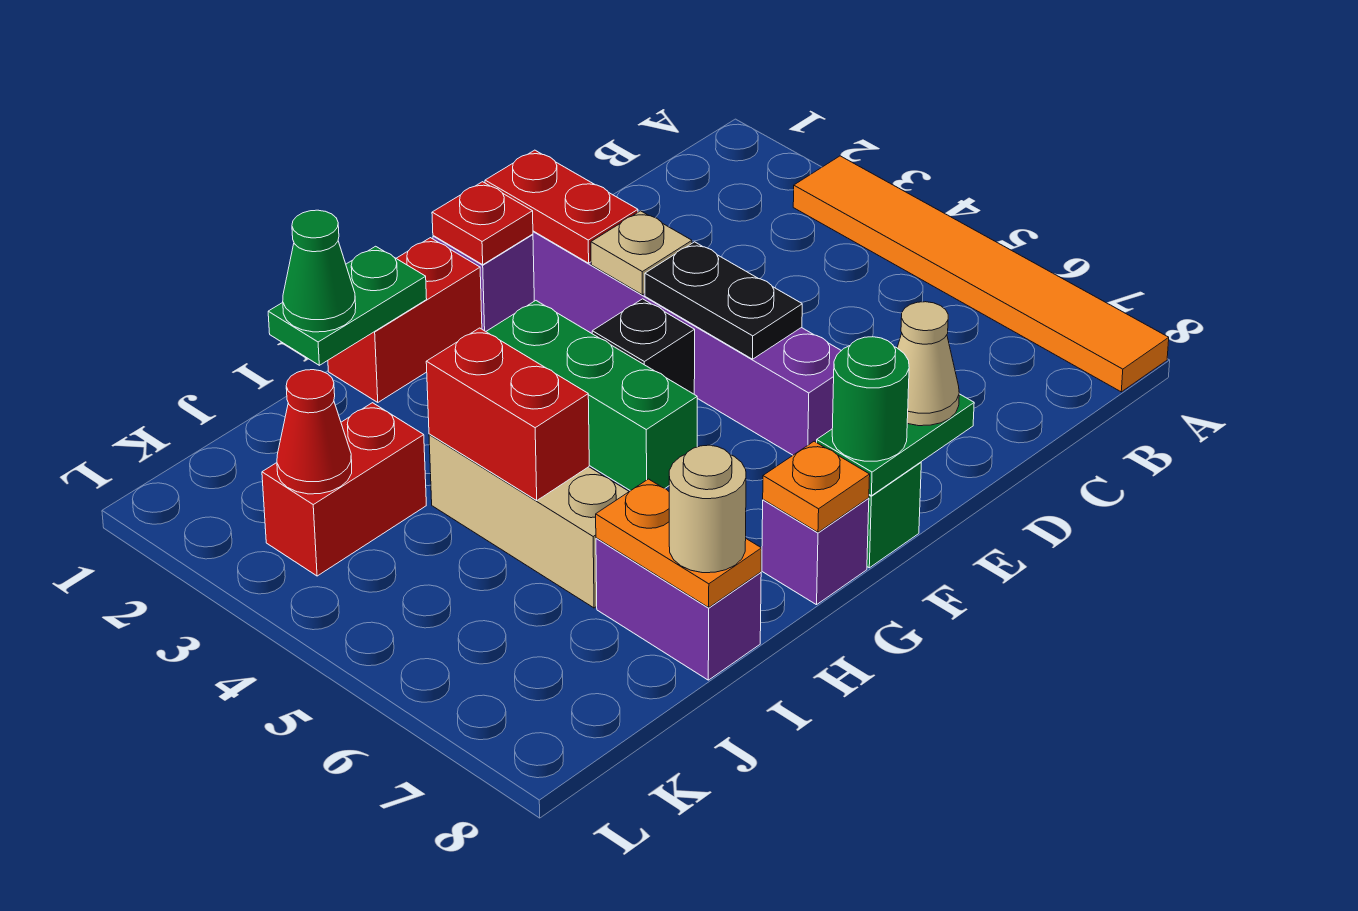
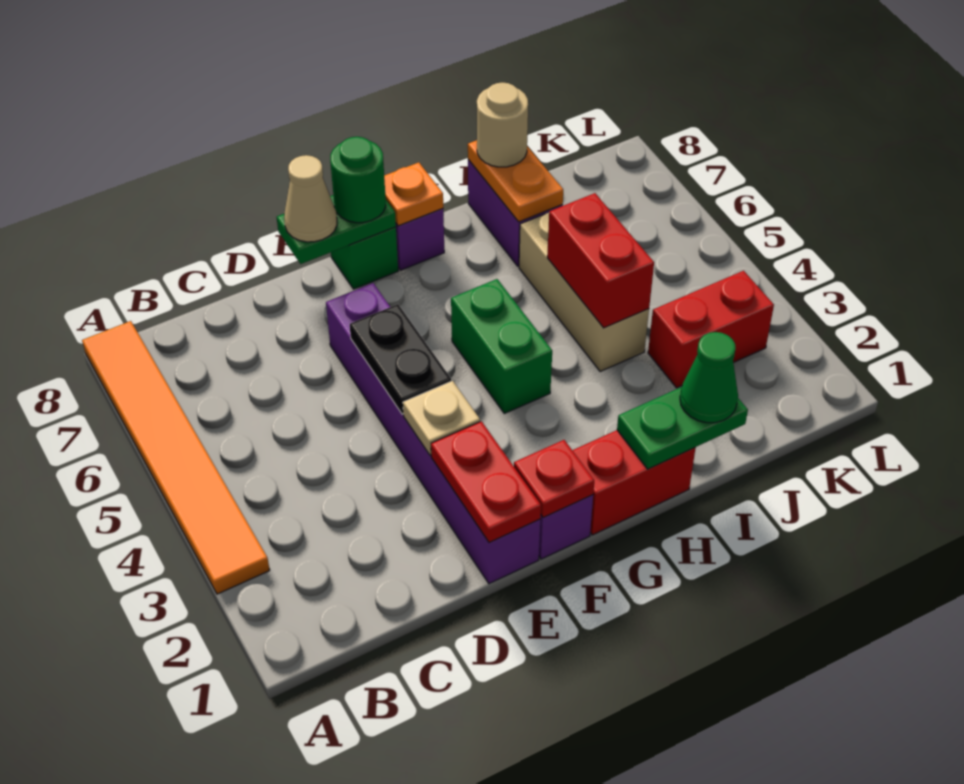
black brick F4 level 1 -> none
green brick G3:G5 level 1 -> green brick G4:G5 level 1
red cone K3 level 2 -> none

